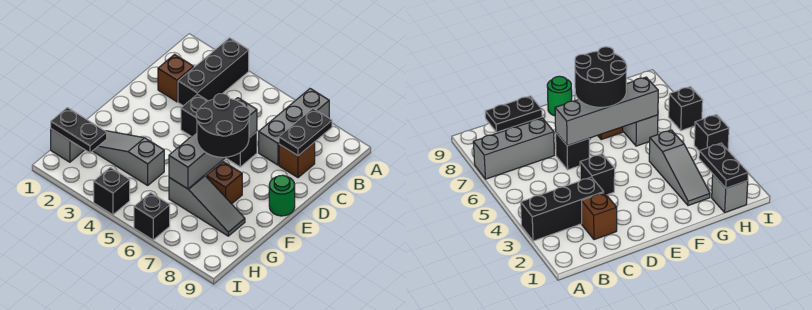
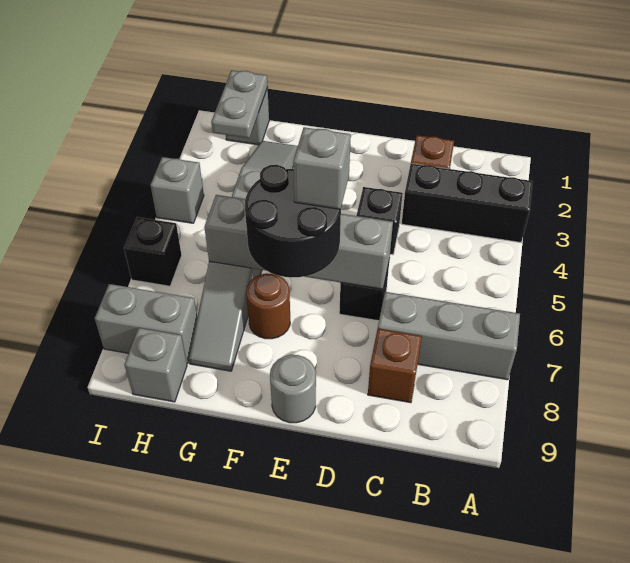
black plate B8:C8 level 2 -> none
none -> grey brick E6 level 4
green round brick E9 level 1 -> grey round brick E9 level 1
brown brick F7 level 1 -> brown round brick F7 level 1
black plate H1:H2 level 2 -> grey plate H1:H2 level 2
none -> grey brick H8:I8 level 1
none -> grey brick H9 level 1
black brick I4 level 1 -> grey brick I4 level 1

